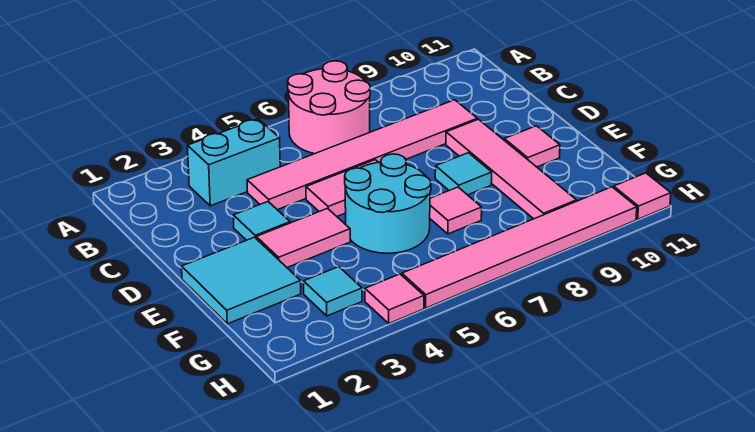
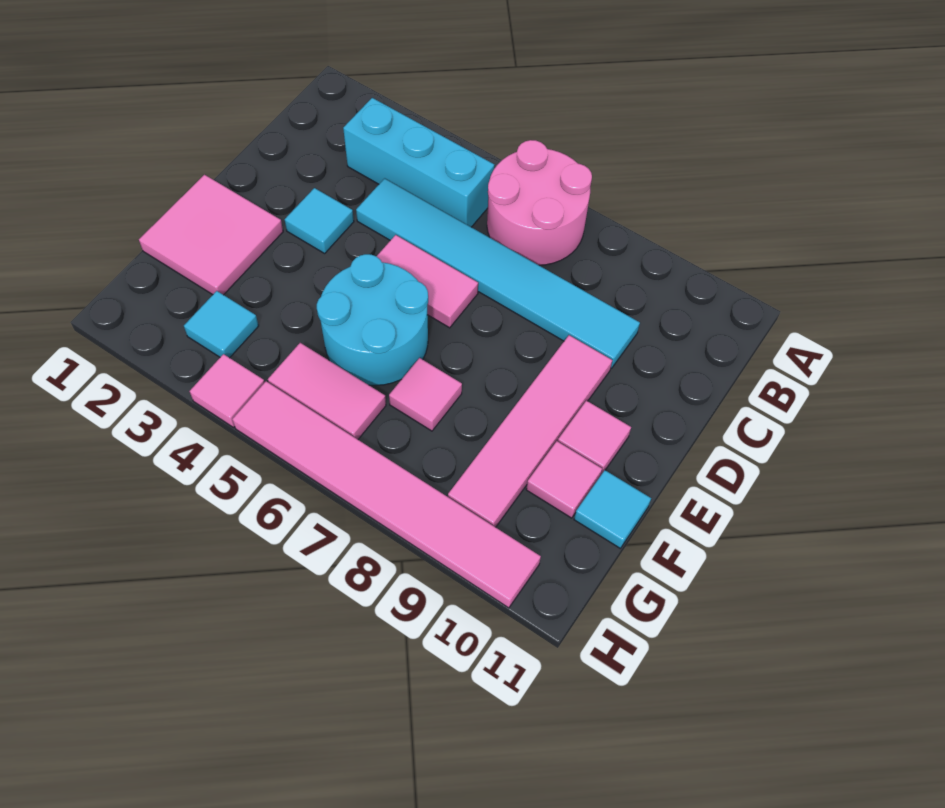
cyan brick B3:B4 level 1 -> cyan brick B3:B5 level 1
pink tile C4:C9 level 1 -> cyan tile C4:C9 level 1
cyan tile E1:F2 level 1 -> pink tile E1:F2 level 1
pink tile E3:E4 level 1 -> pink tile G5:G6 level 1
cyan tile E8 level 1 -> cyan tile F11 level 1
pink tile H11 level 1 -> pink tile F10 level 1

